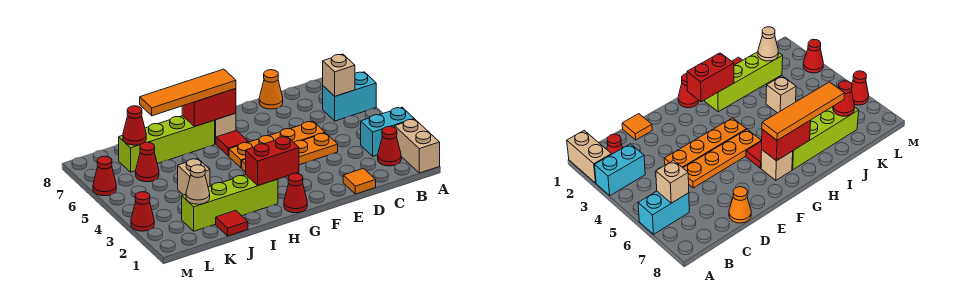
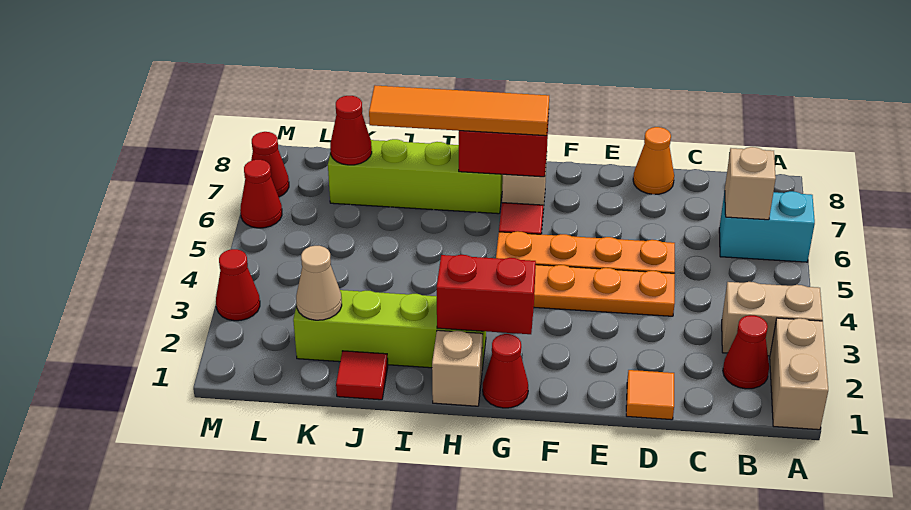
cyan brick A3:B3 level 1 -> tan brick A3:B3 level 1
tan brick J4 level 1 -> tan brick H1 level 1
red cone K6 level 1 -> red cone M7 level 1

